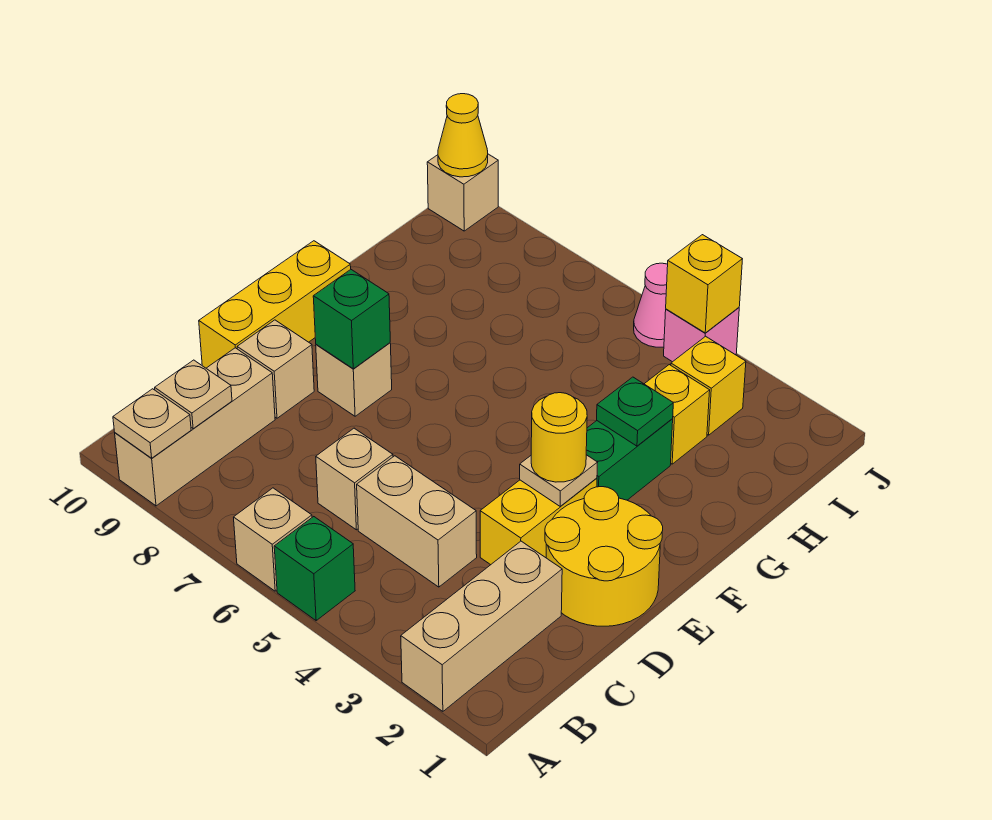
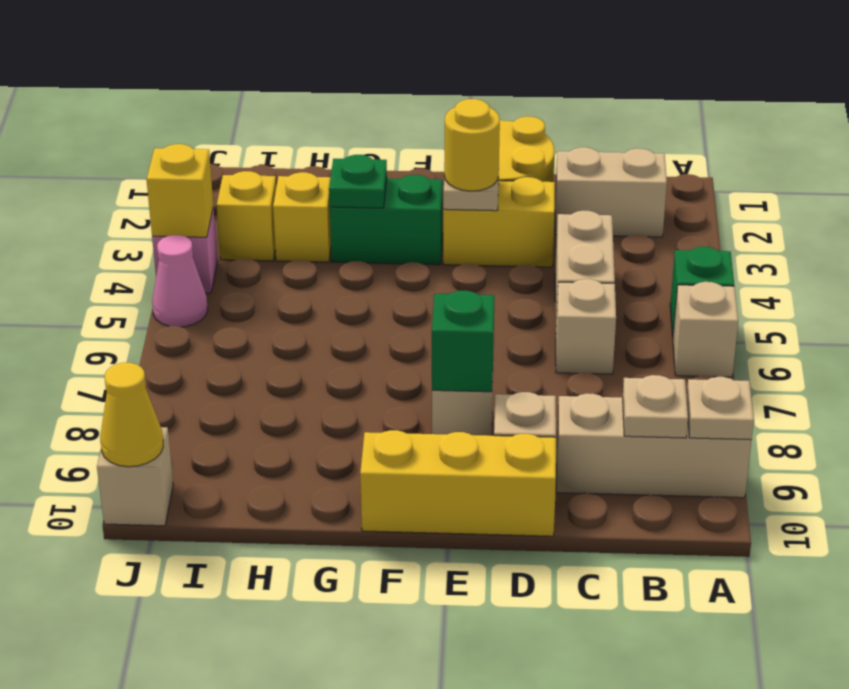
tan brick A2:C2 level 1 -> tan brick B2:C2 level 1

